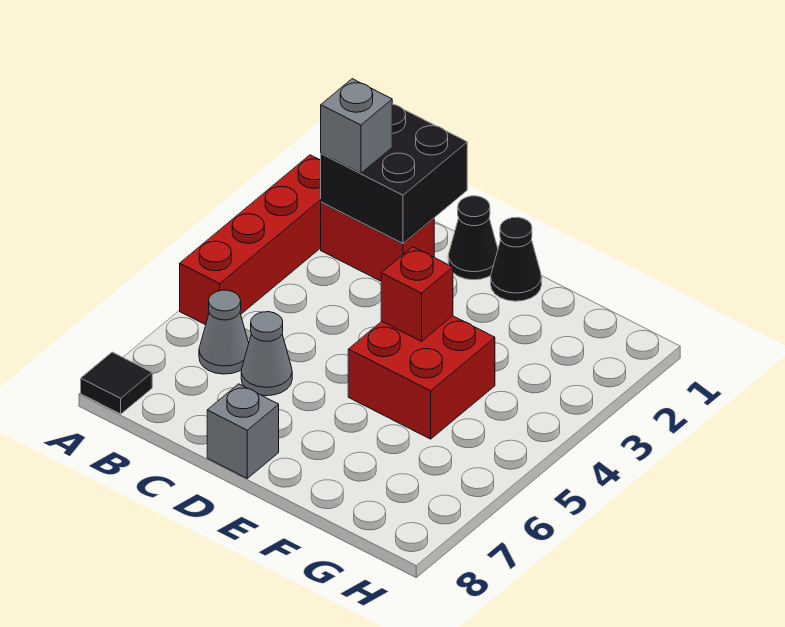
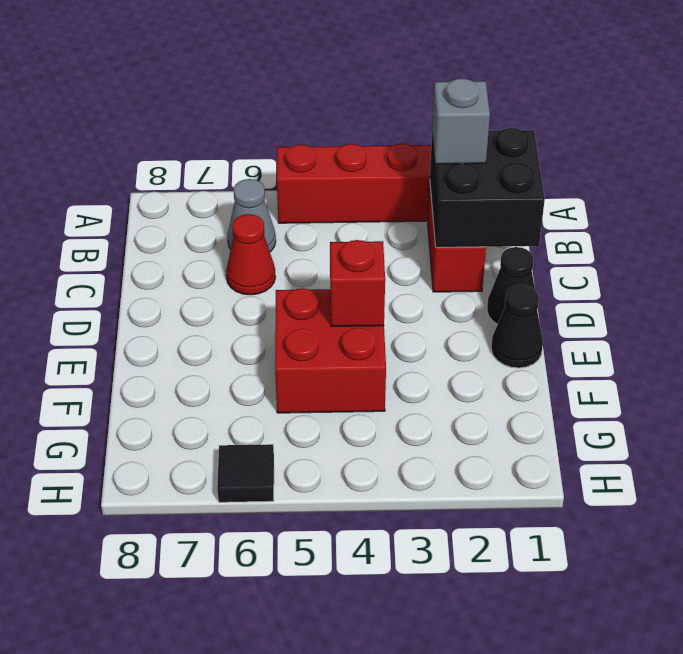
black tile A8 level 1 -> black tile H6 level 1
grey cone C6 level 1 -> red cone C6 level 1
grey brick D8 level 1 -> none

